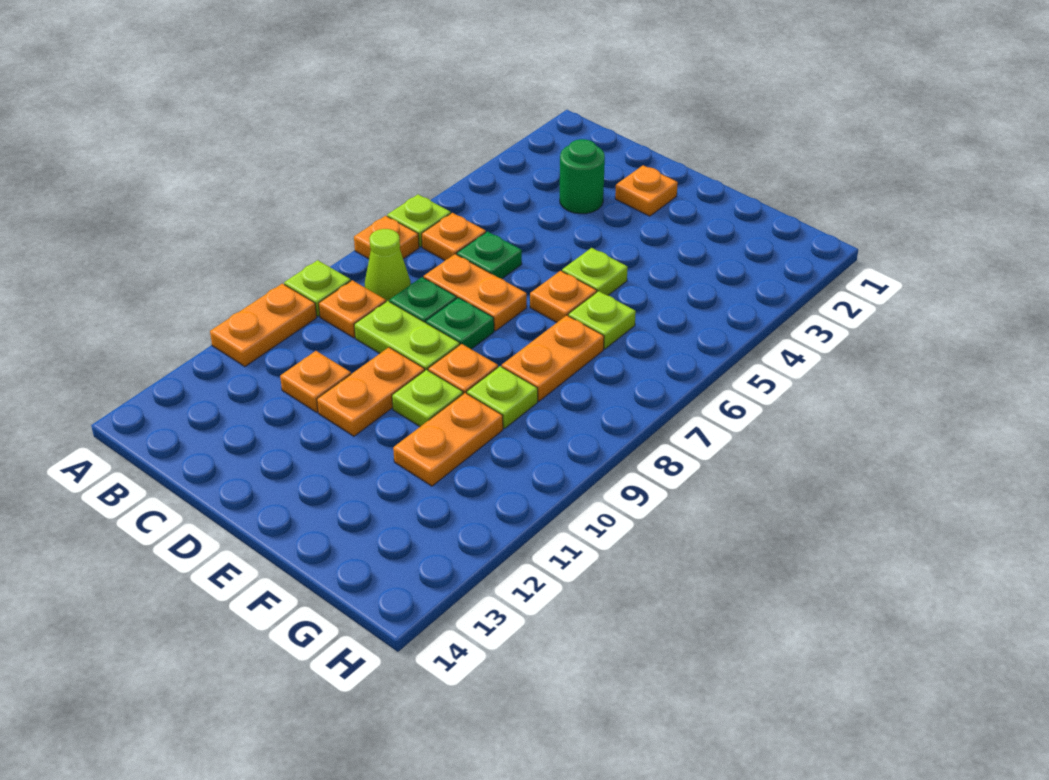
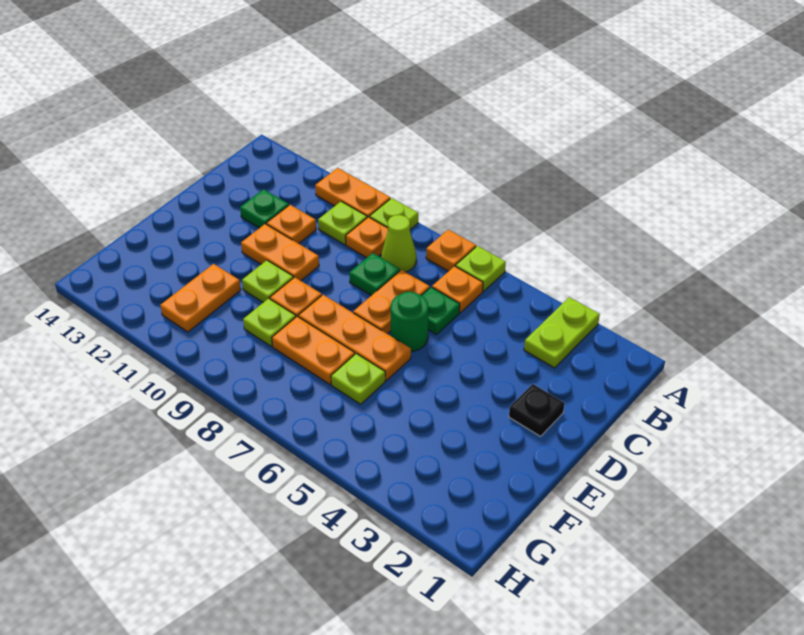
green round brick C3 level 1 -> green round brick D6 level 1
lime plate C9:D9 level 1 -> lime plate A3:B3 level 1
orange plate D2 level 1 -> black plate D2 level 1
green plate D8 level 1 -> green plate C12 level 1
lime plate E5 level 1 -> lime plate B10 level 1
orange plate E6 level 1 -> orange plate E6:E8 level 1
orange plate F10:F11 level 1 -> orange plate F11:G11 level 1

